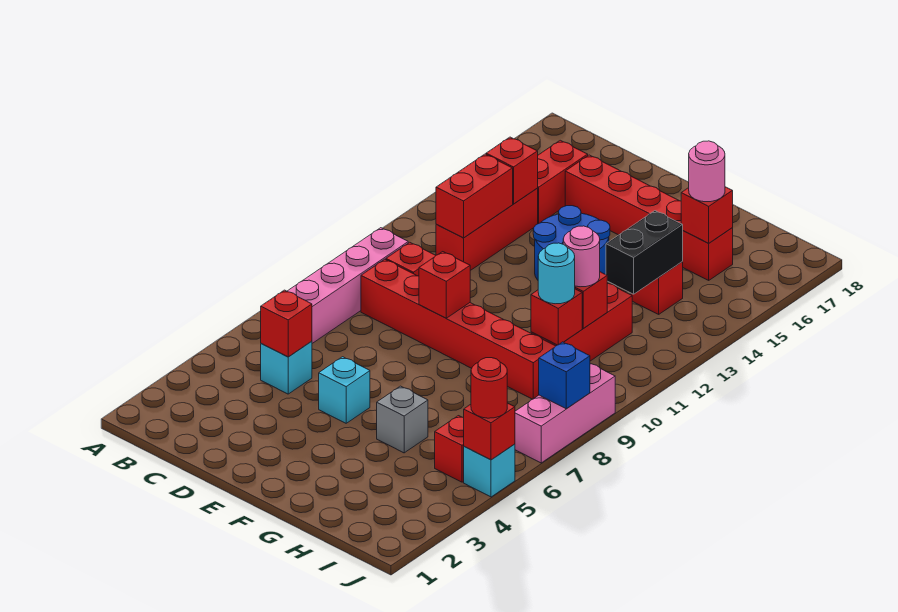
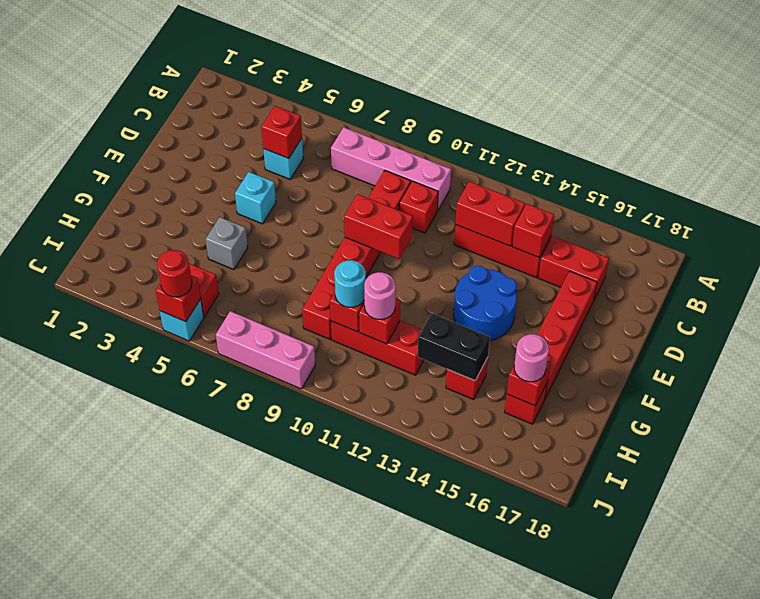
red brick E9 level 2 -> red brick E9:E10 level 2
blue brick J8 level 2 -> none

